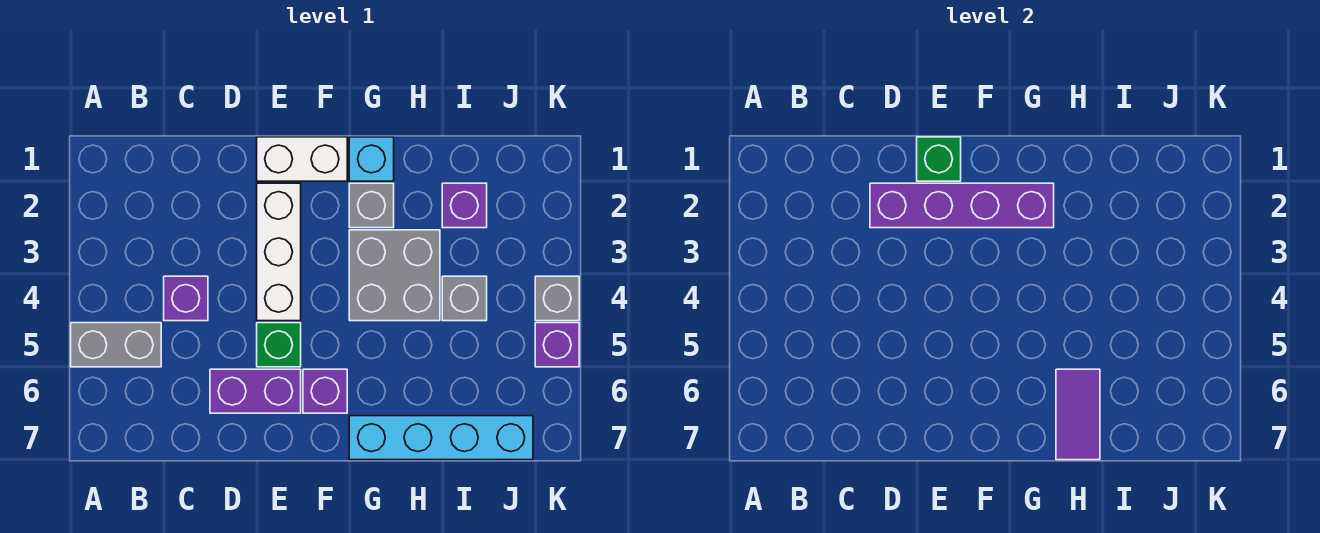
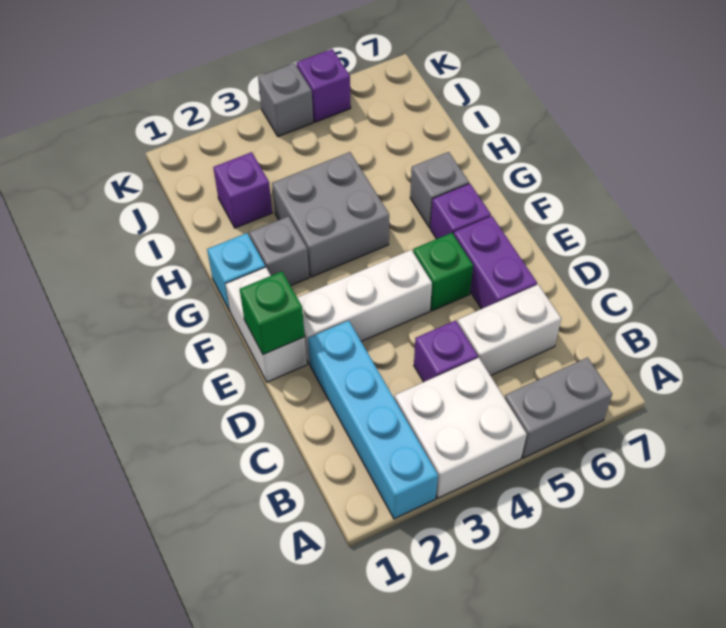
none -> white brick A3:B4 level 1
grey brick A5:B5 level 1 -> grey brick A5:A6 level 1
none -> white brick C5:C6 level 1
purple brick D2:G2 level 2 -> none
cyan brick G7:J7 level 1 -> cyan brick A2:D2 level 1
purple tile H6:H7 level 2 -> none
grey brick I4 level 1 -> grey brick G6 level 1

